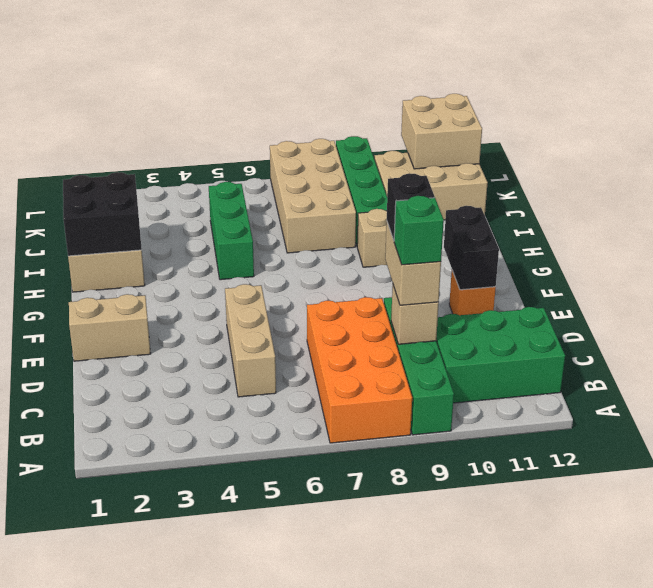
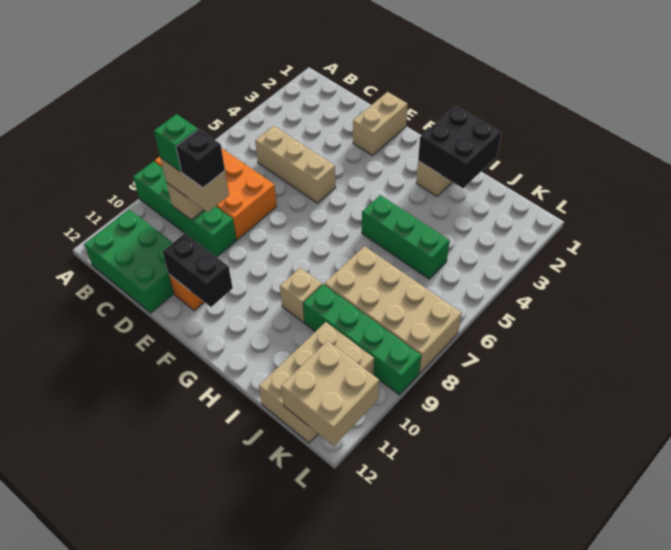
green brick B10:C12 level 1 -> green brick B11:D12 level 1

